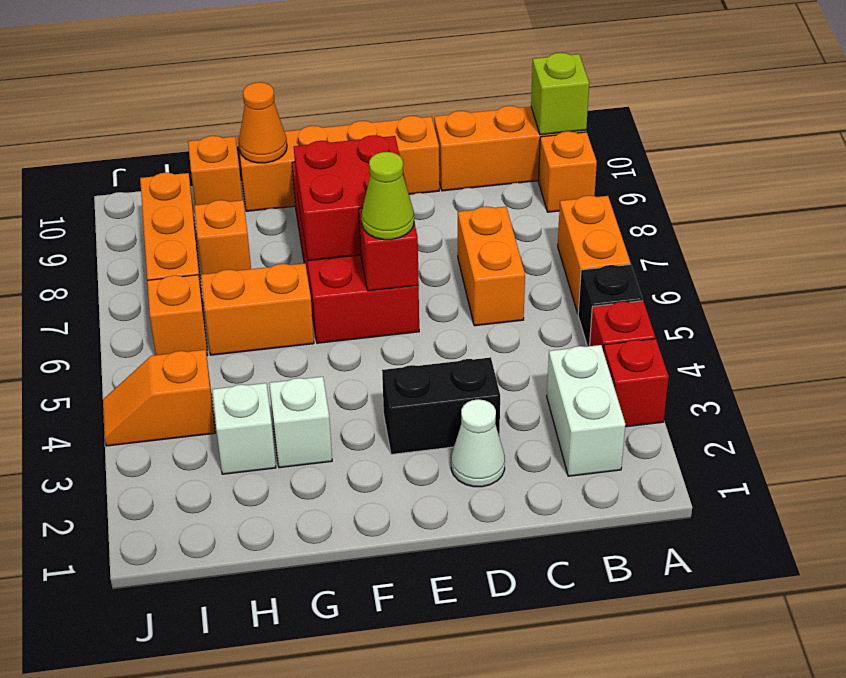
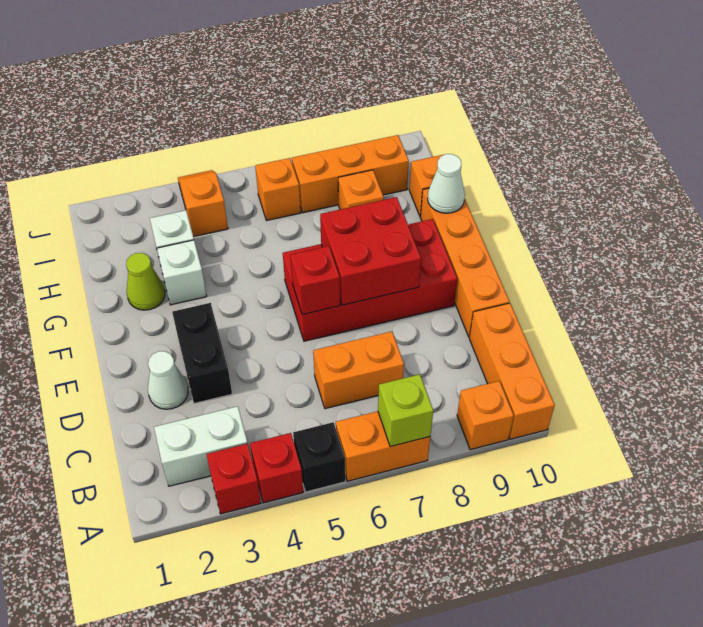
lime brick A10 level 2 -> lime brick A7 level 2
lime cone E6 level 3 -> lime cone G2 level 1
orange brick G6:H6 level 1 -> none
orange cone G10 level 2 -> white cone G10 level 2

